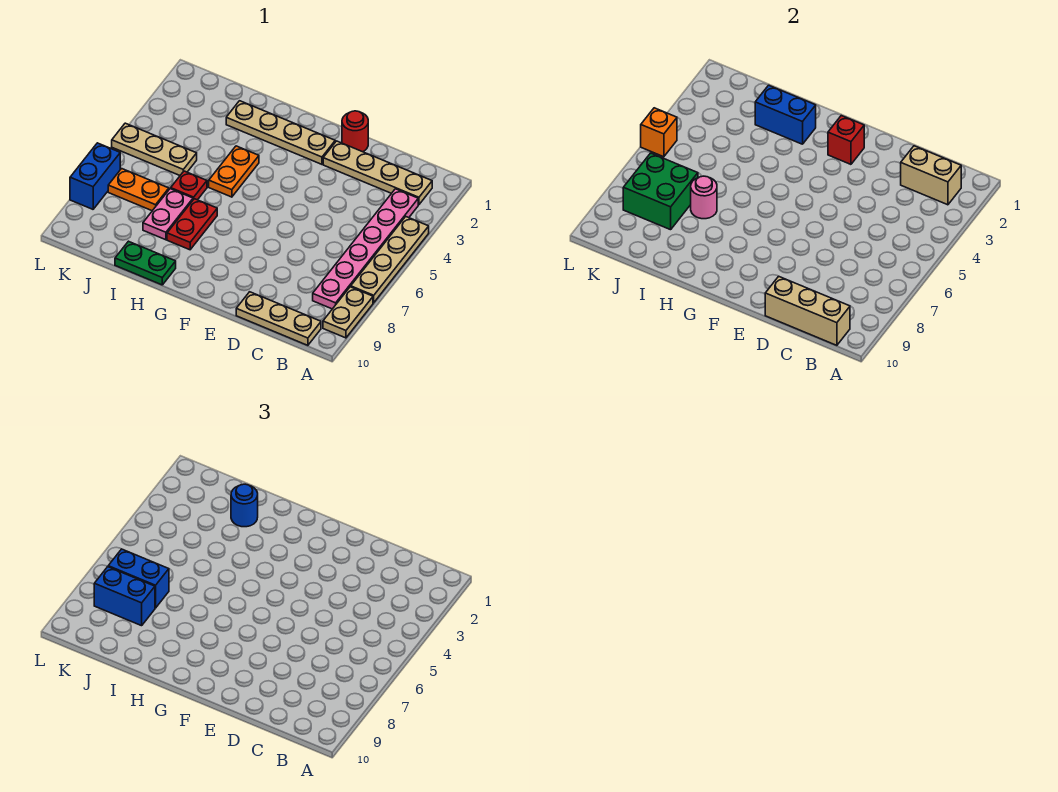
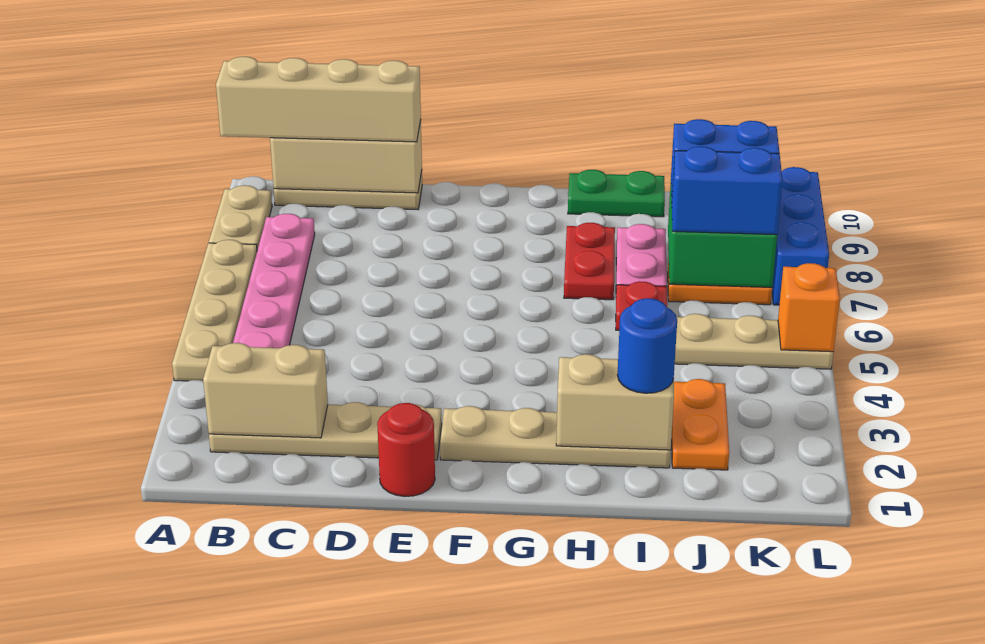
none -> tan brick A10:D10 level 3
red brick F2 level 2 -> none
blue brick H2:I2 level 2 -> tan brick H2:I2 level 2
orange plate H4:H5 level 1 -> orange plate J2:J3 level 1
pink round brick I7 level 2 -> none
blue brick L7:L8 level 1 -> blue brick L7:L9 level 1

